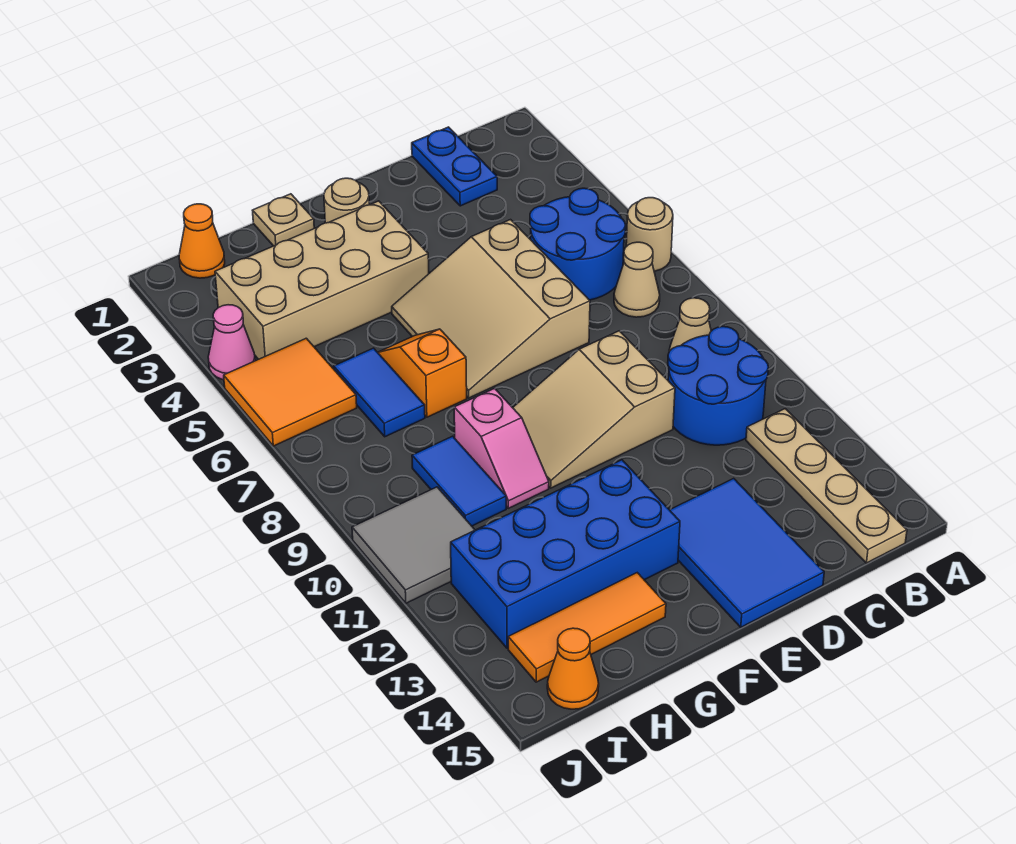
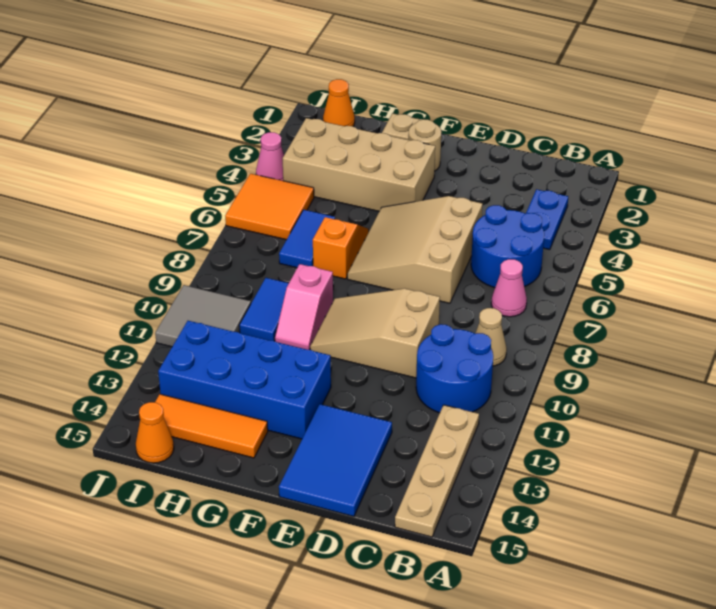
tan round brick A6 level 1 -> none
tan cone B7 level 1 -> pink cone B7 level 1
blue plate C1:C2 level 1 -> blue plate B3:B4 level 1

